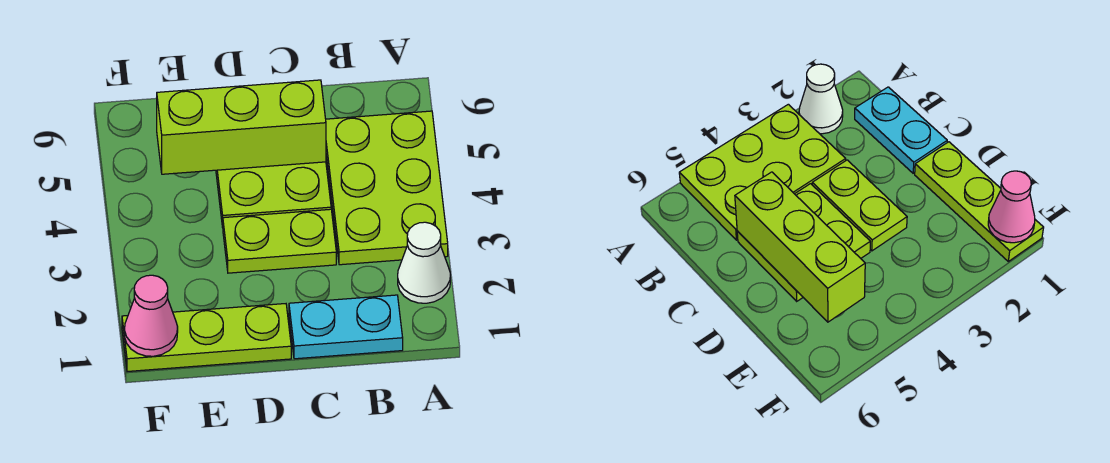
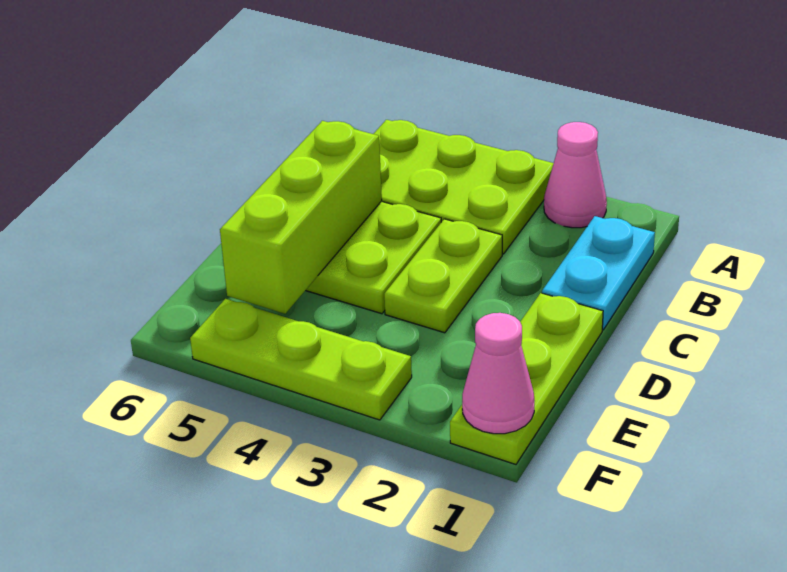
white cone A2 level 1 -> pink cone A2 level 1
none -> lime plate F3:F5 level 1

